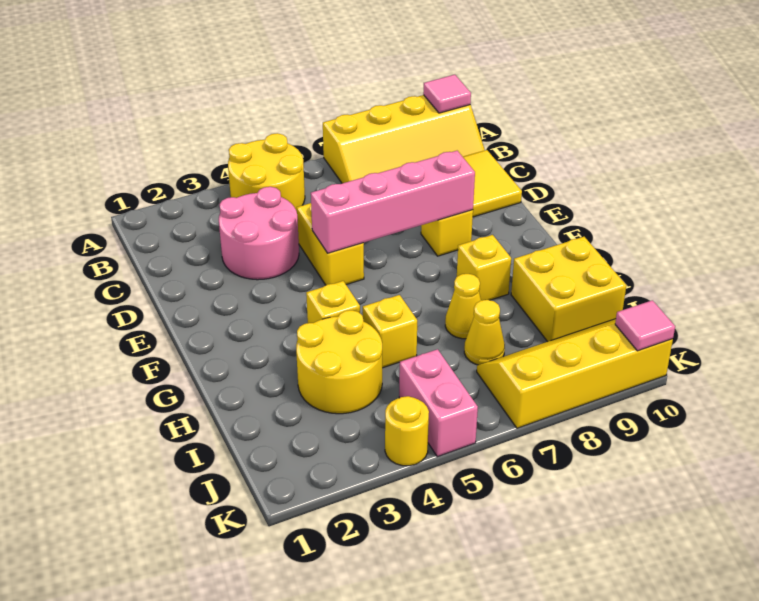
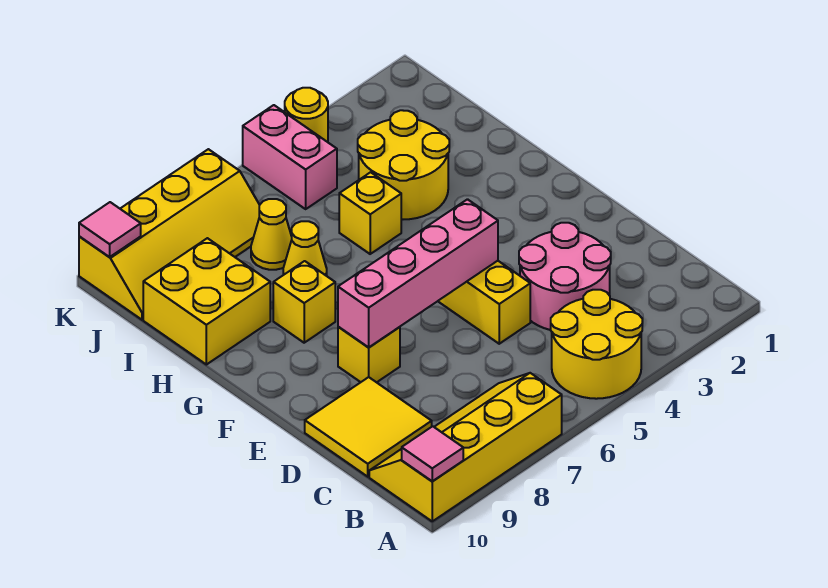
yellow brick G4 level 1 -> none

